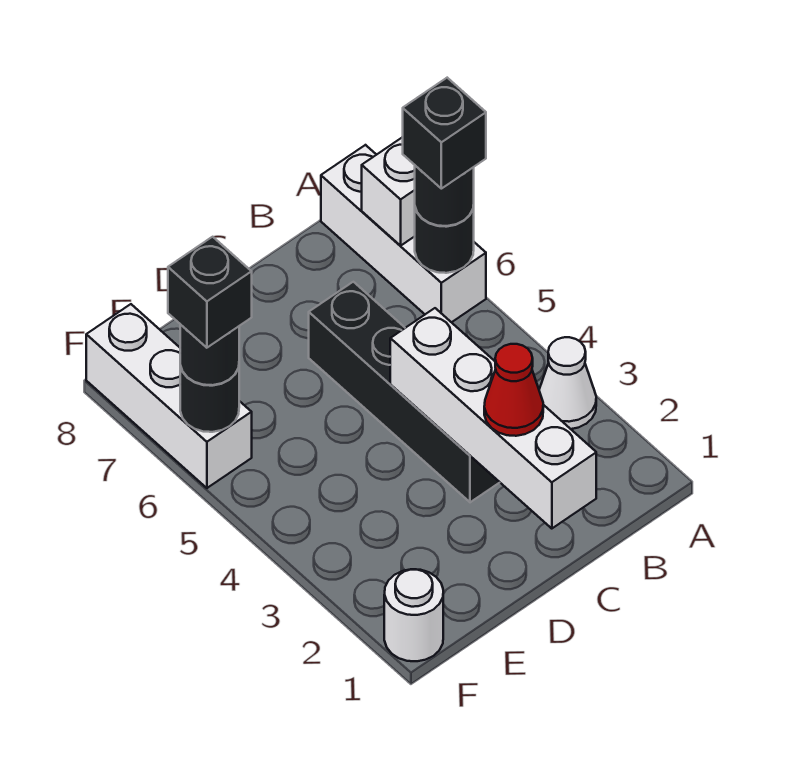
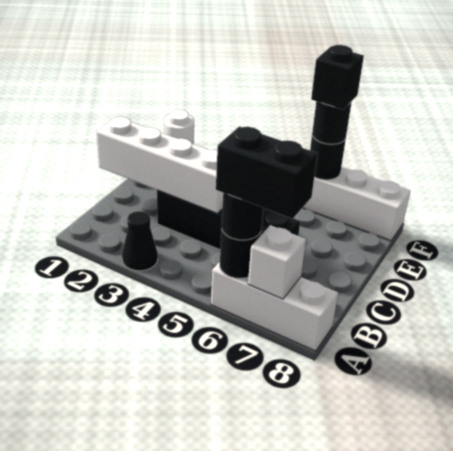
white cone A3 level 1 -> black cone A3 level 1
black brick A6 level 4 -> black brick A6:A7 level 4
red cone C2 level 3 -> none

